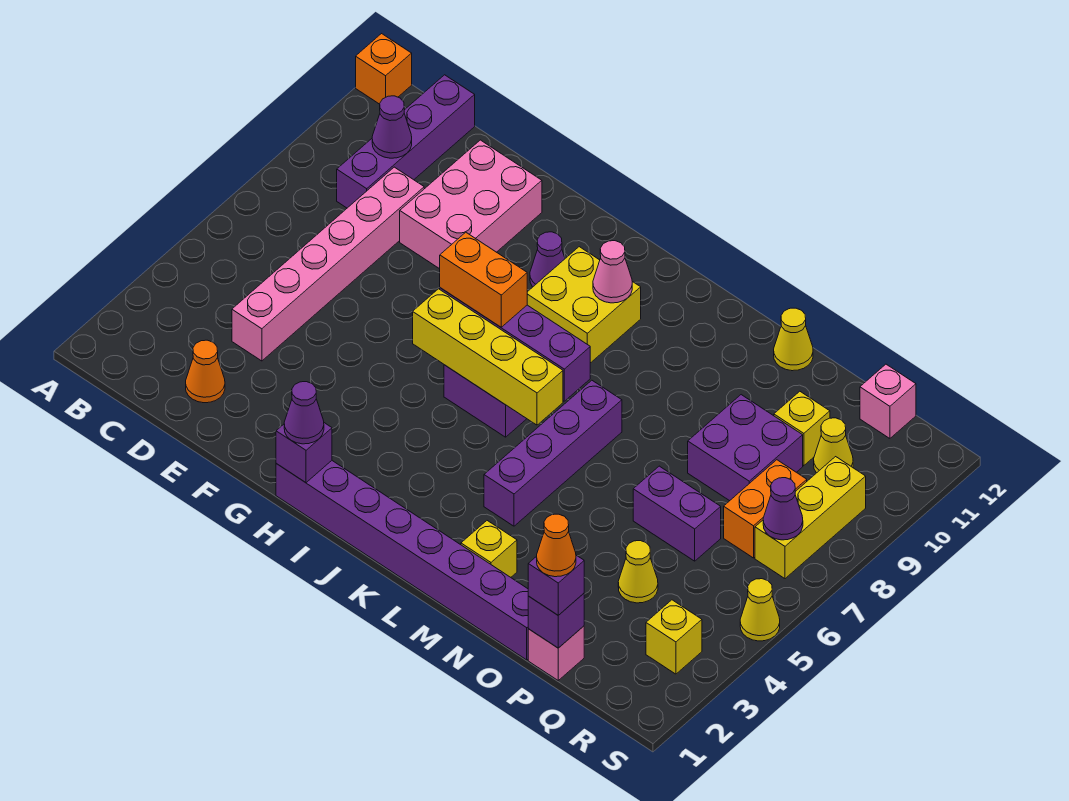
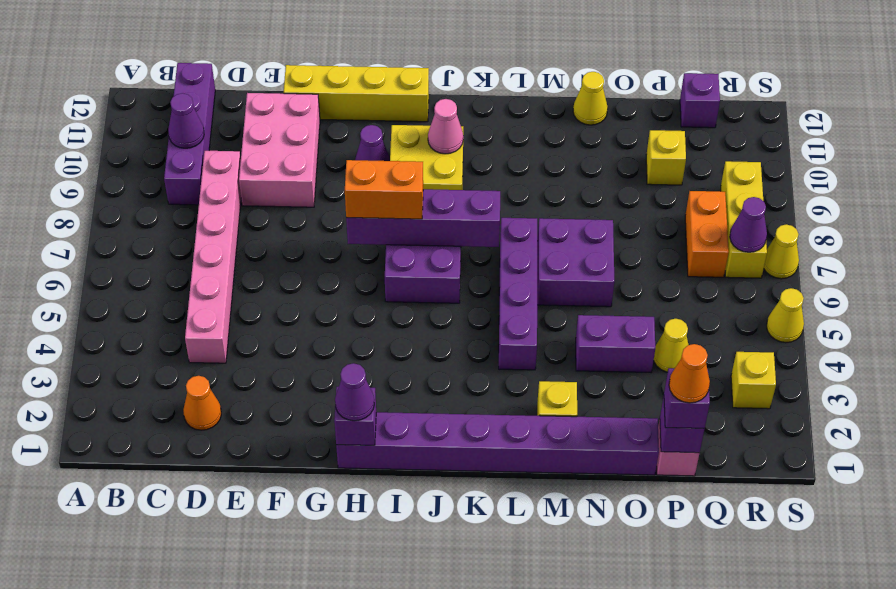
orange brick A12 level 1 -> none
yellow brick H6:K6 level 2 -> yellow brick F12:I12 level 1
purple brick O6:P6 level 1 -> purple brick N4:O4 level 1
purple brick O8:P9 level 1 -> purple brick M6:N7 level 1
yellow cone Q10 level 1 -> yellow cone S7 level 1
pink brick Q12 level 1 -> purple brick Q12 level 1

